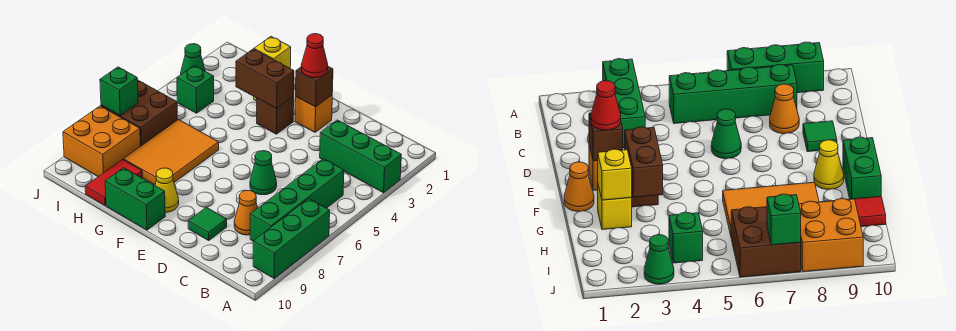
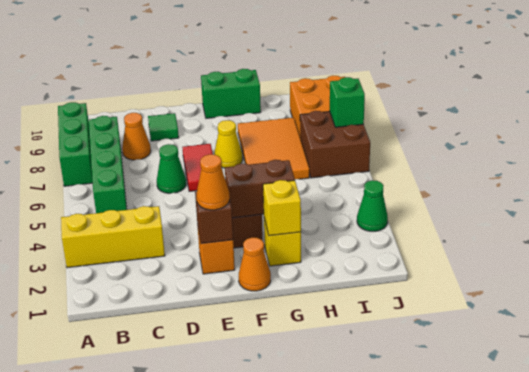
green brick A3:C3 level 1 -> yellow brick A3:C3 level 1
red cone E2 level 3 -> orange cone E2 level 3
yellow cone F9 level 1 -> yellow cone F7 level 1
red tile H9:H10 level 1 -> red tile E6:E7 level 1
green brick I4 level 1 -> none

